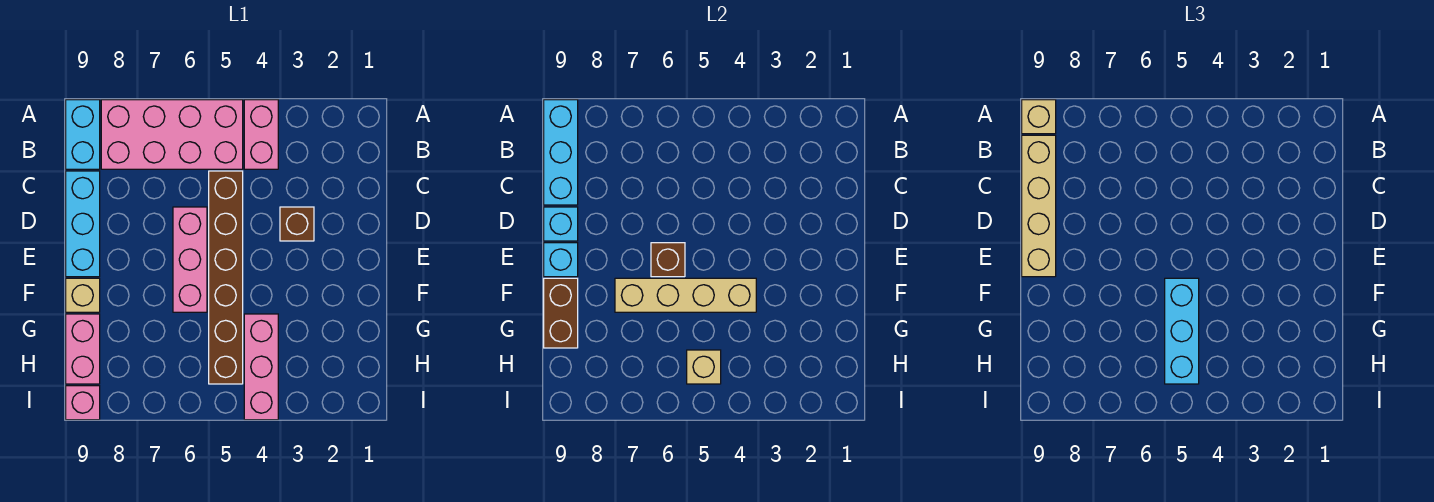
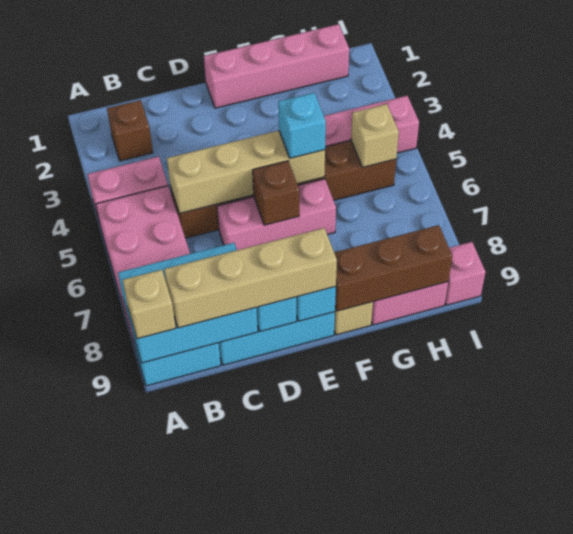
cyan brick A9:C9 level 2 -> cyan brick A8:C9 level 2
brown brick D3 level 1 -> brown brick B2 level 1
none -> pink brick E1:H1 level 1
tan brick F4:F7 level 2 -> tan brick C5:F5 level 2
cyan brick F5:H5 level 3 -> cyan brick F5 level 3
brown brick F9:G9 level 2 -> brown brick F9:H9 level 2

